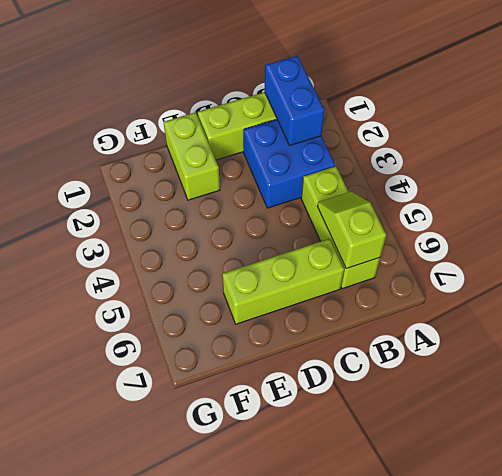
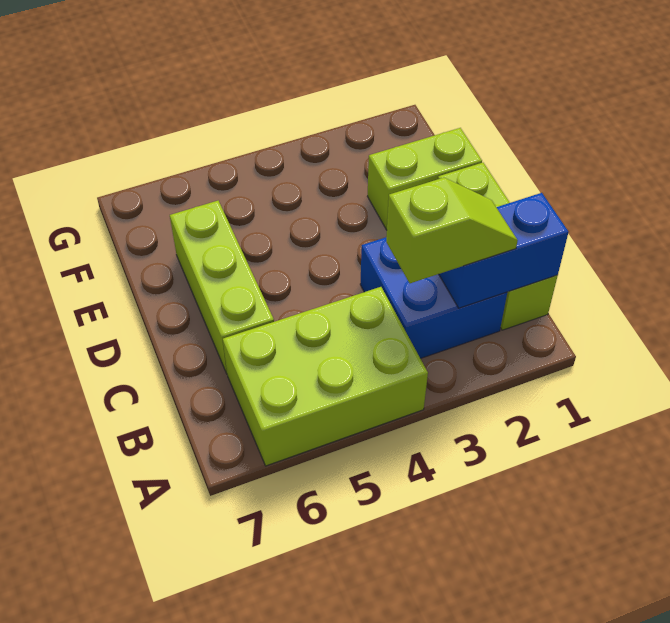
lime brick B4:B6 level 1 -> lime brick A4:B6 level 1
lime slope B5:B6 level 2 top 6 -> lime slope B2:B3 level 3 top 3

